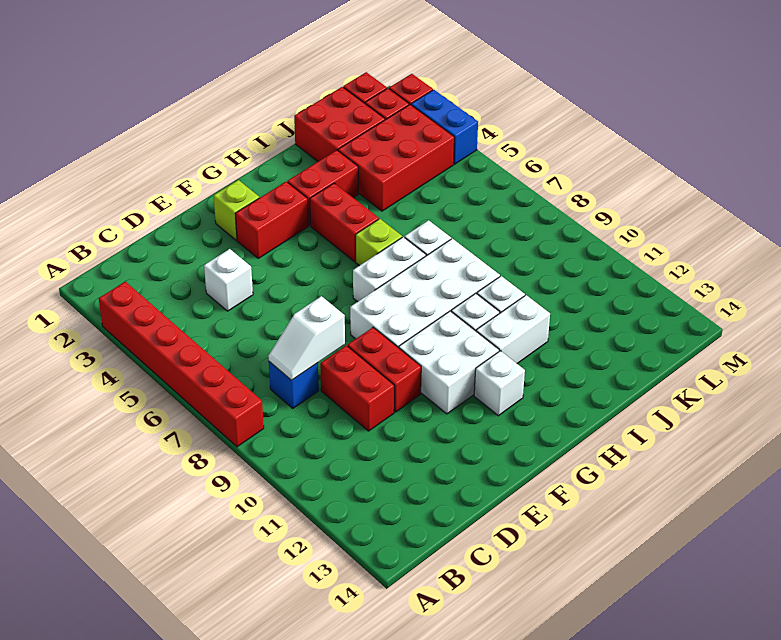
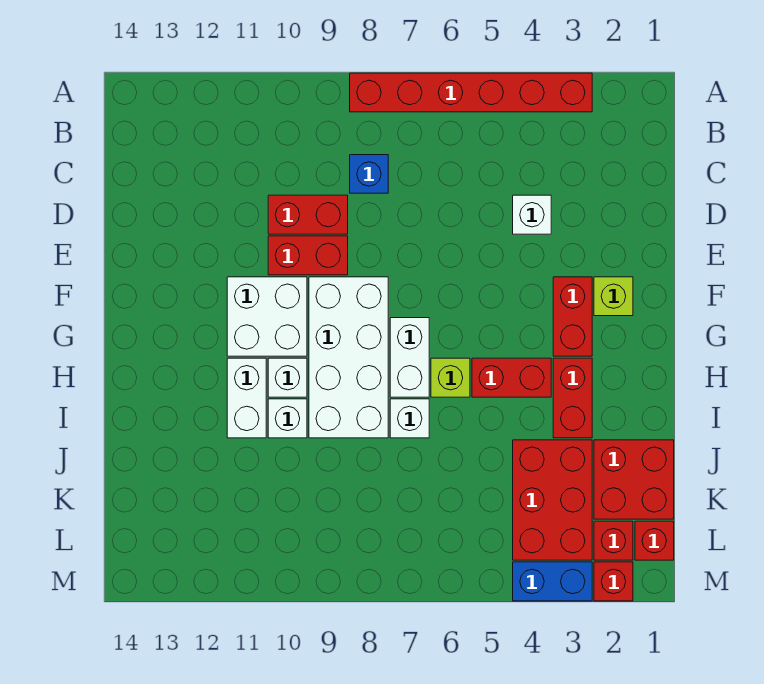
white slope C8:D8 level 2 top D -> none
white brick G12 level 1 -> none

